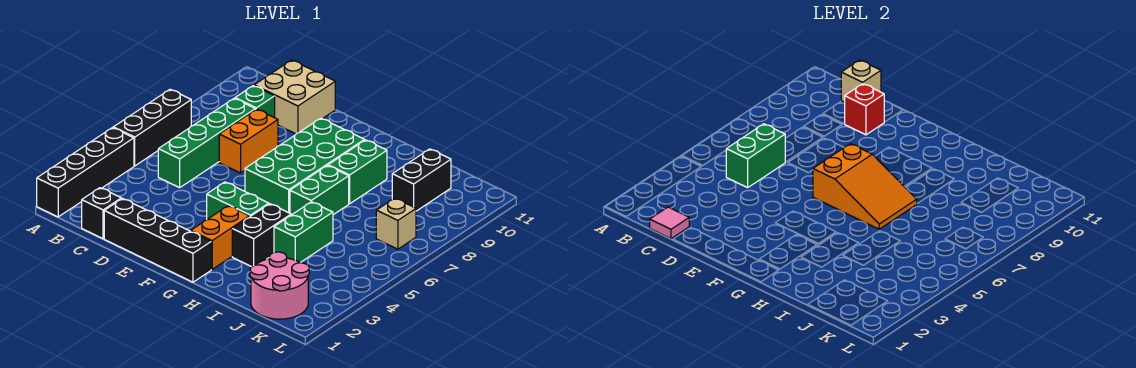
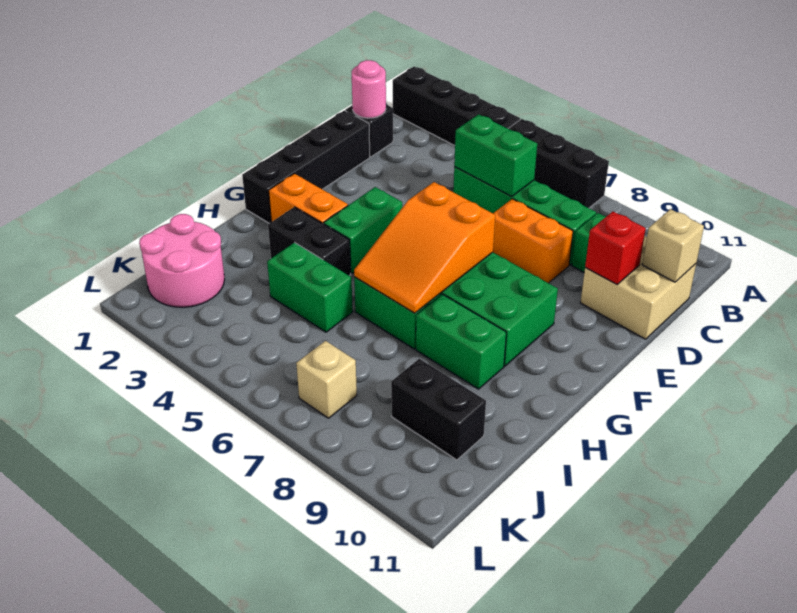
pink tile C1 level 2 -> pink round brick C1 level 2

